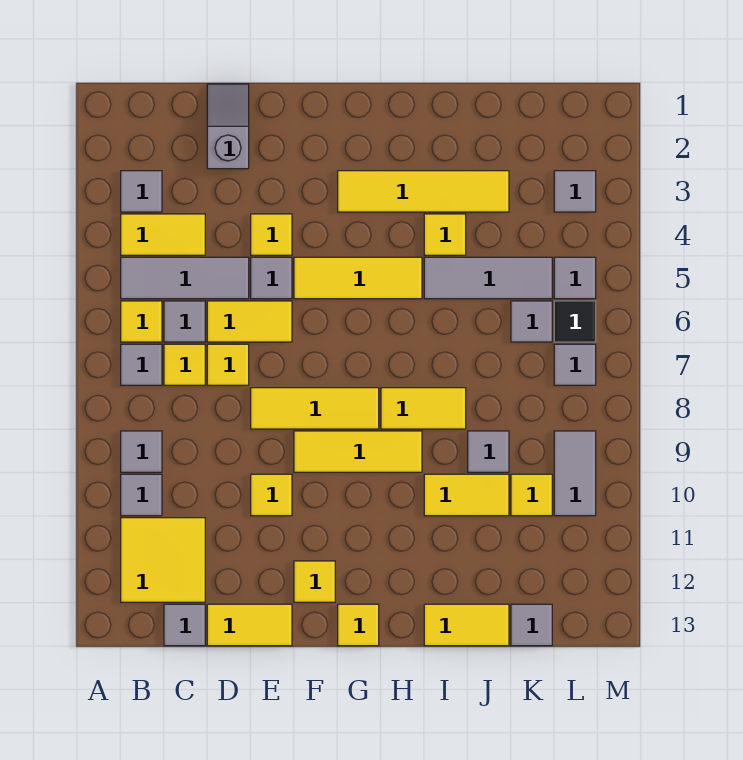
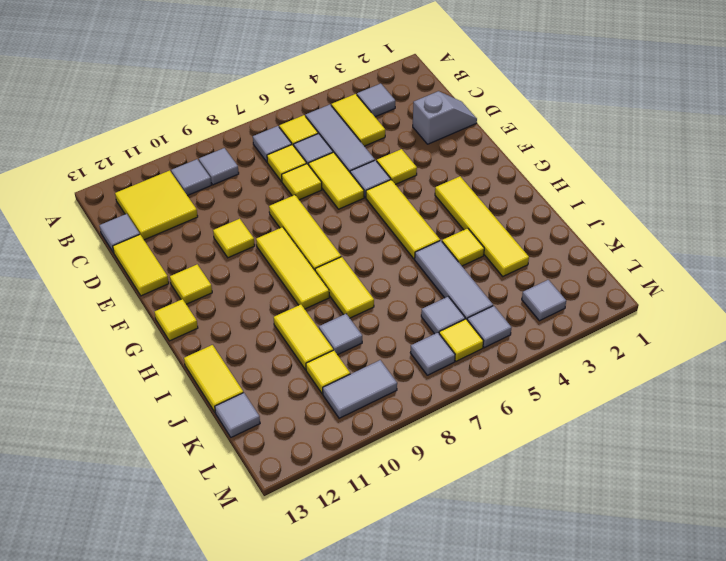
black tile L6 level 1 -> yellow tile L6 level 1

